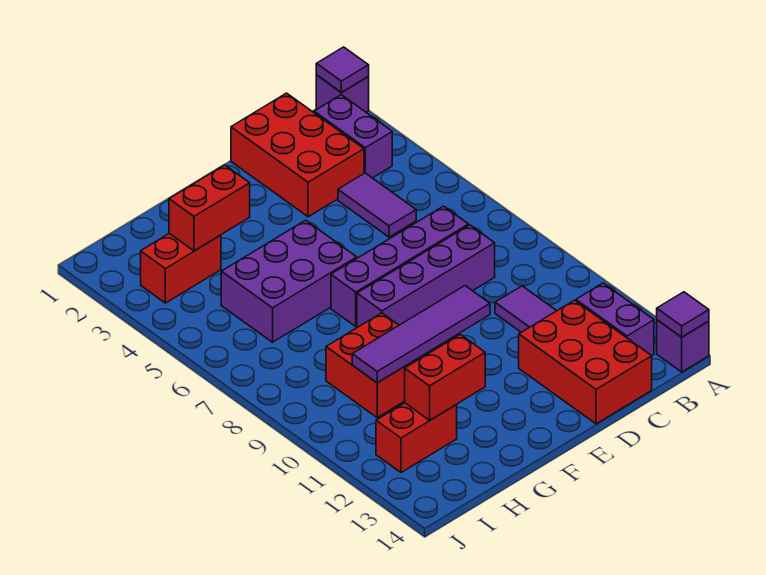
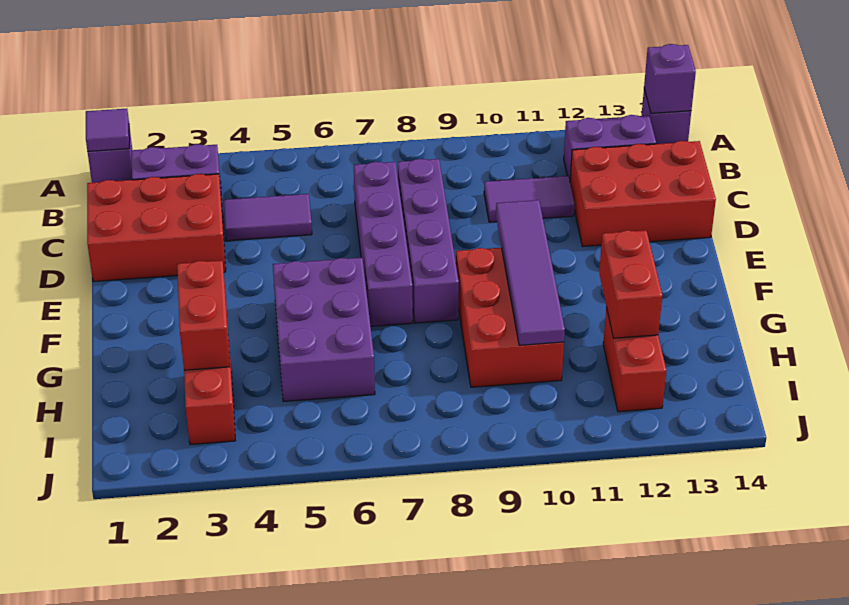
purple tile A14 level 2 -> purple brick A14 level 2
red brick G9:H10 level 1 -> red brick F9:H10 level 1

